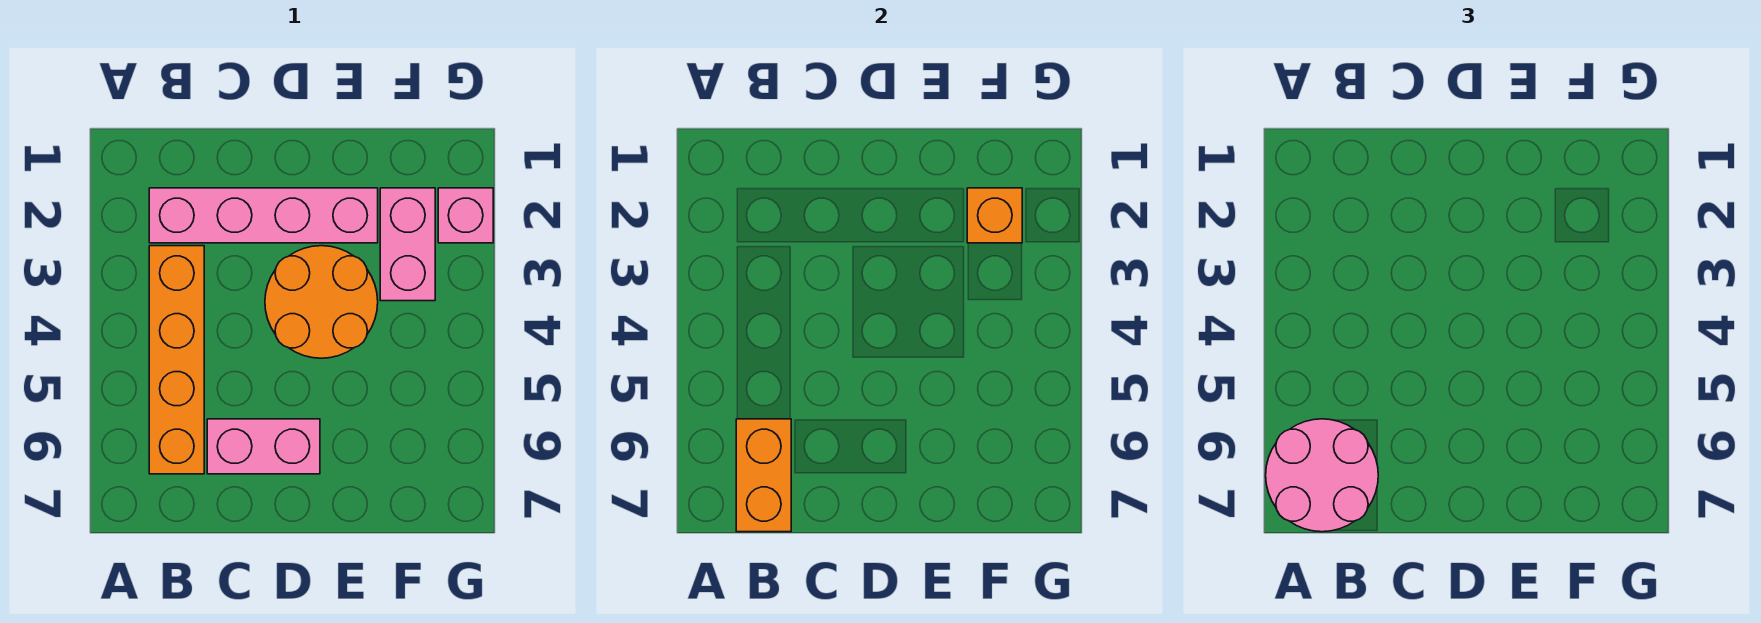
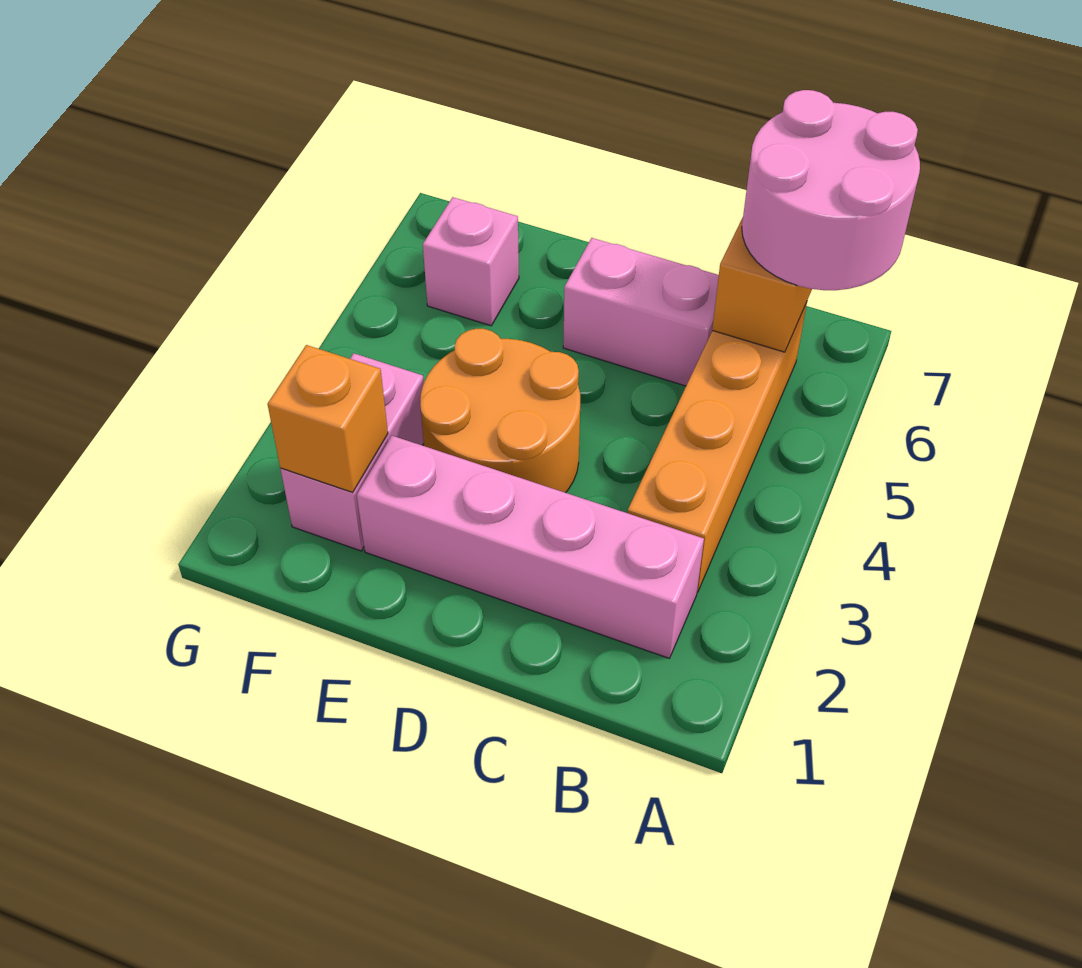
pink brick G2 level 1 -> pink brick F6 level 1

